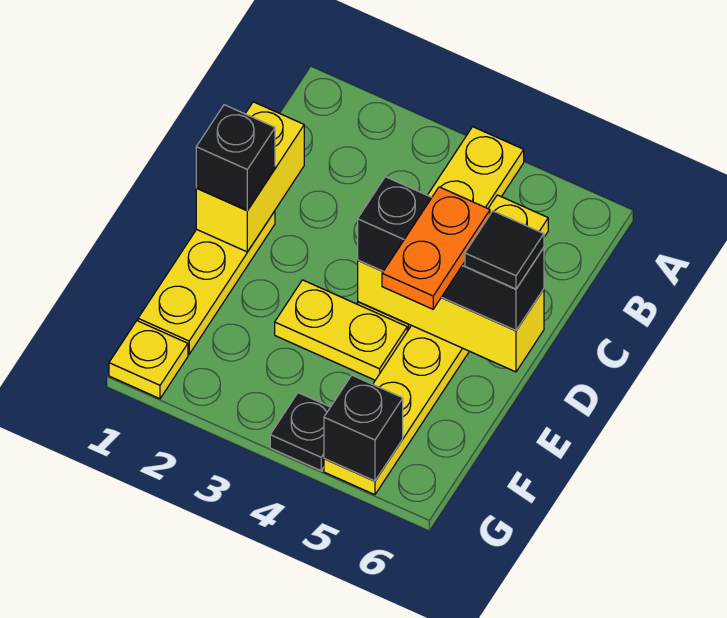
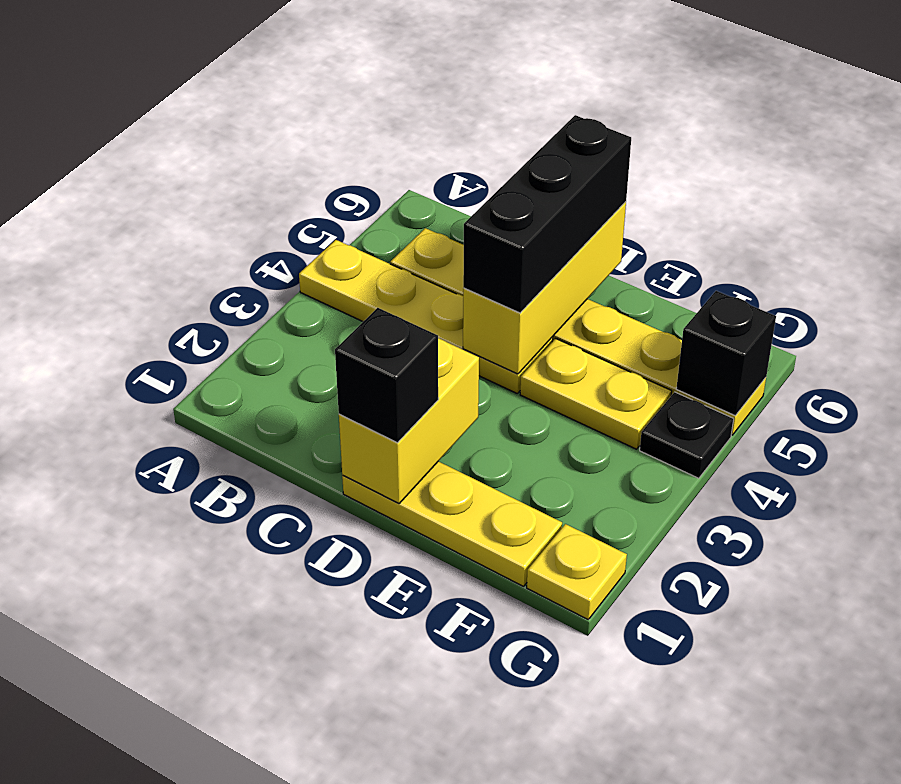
yellow brick C1:D1 level 2 -> yellow brick D1:D2 level 2
orange plate D5:E5 level 4 -> none
black tile D6 level 4 -> none
yellow plate E3:E4 level 1 -> yellow plate E4:F4 level 1

